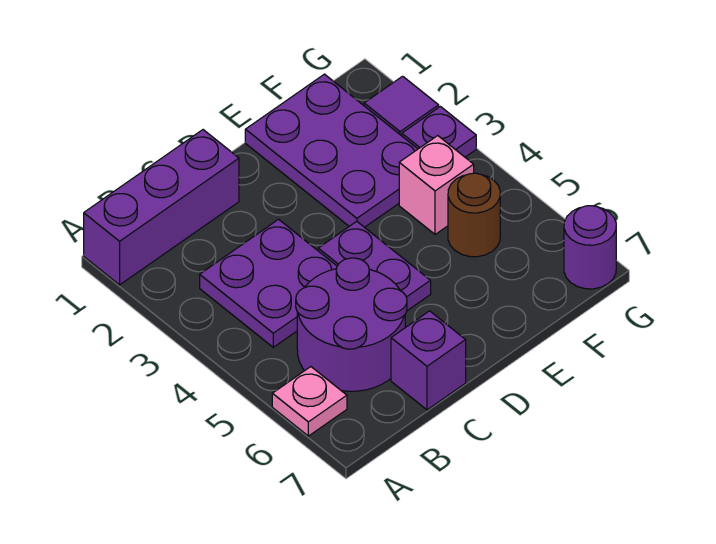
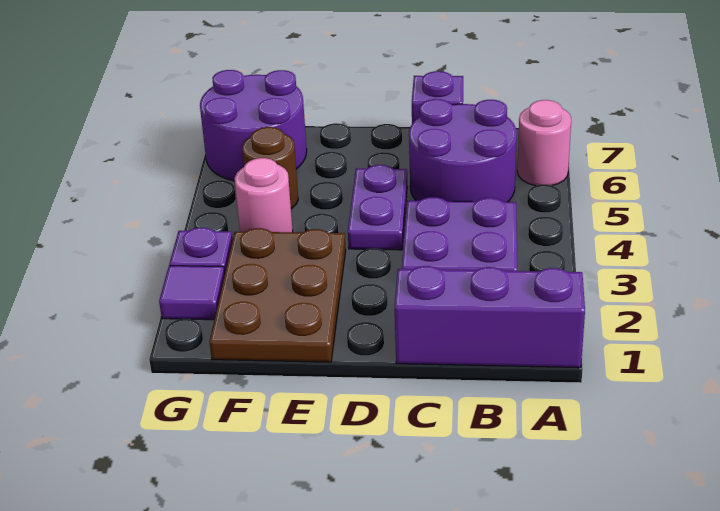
pink plate A6 level 1 -> pink round brick A6 level 1
purple plate E1:F3 level 1 -> brown plate E1:F3 level 1
pink brick F4 level 1 -> pink round brick F4 level 1
purple round brick G7 level 1 -> purple round brick F6:G7 level 1

